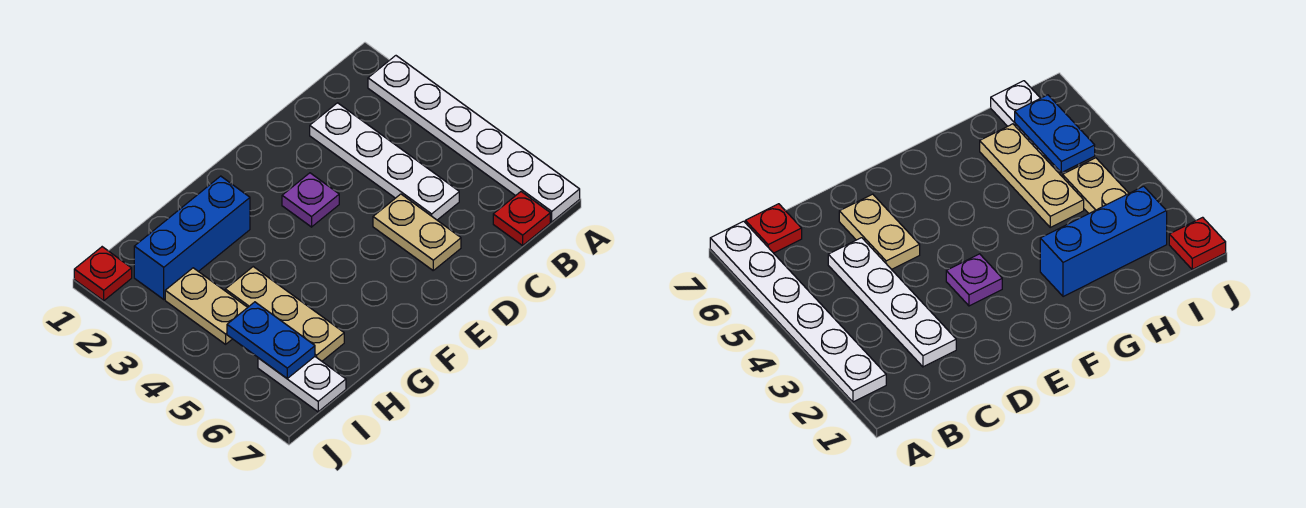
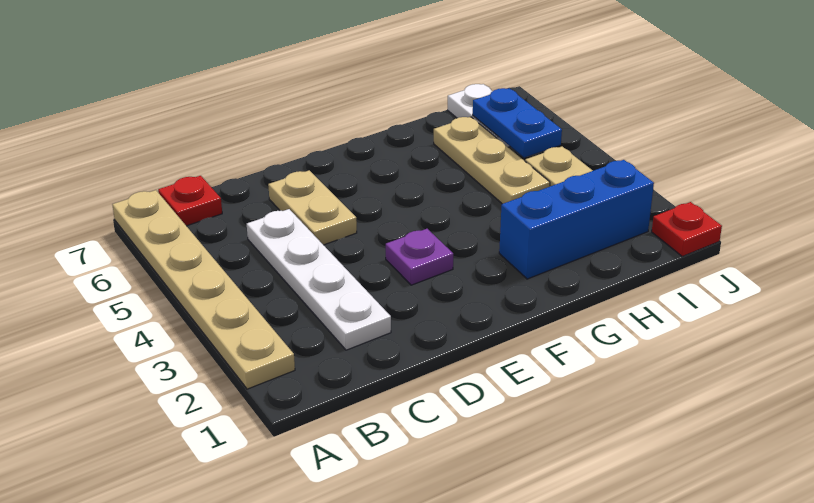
white plate A2:A7 level 1 -> tan plate A2:A7 level 1

